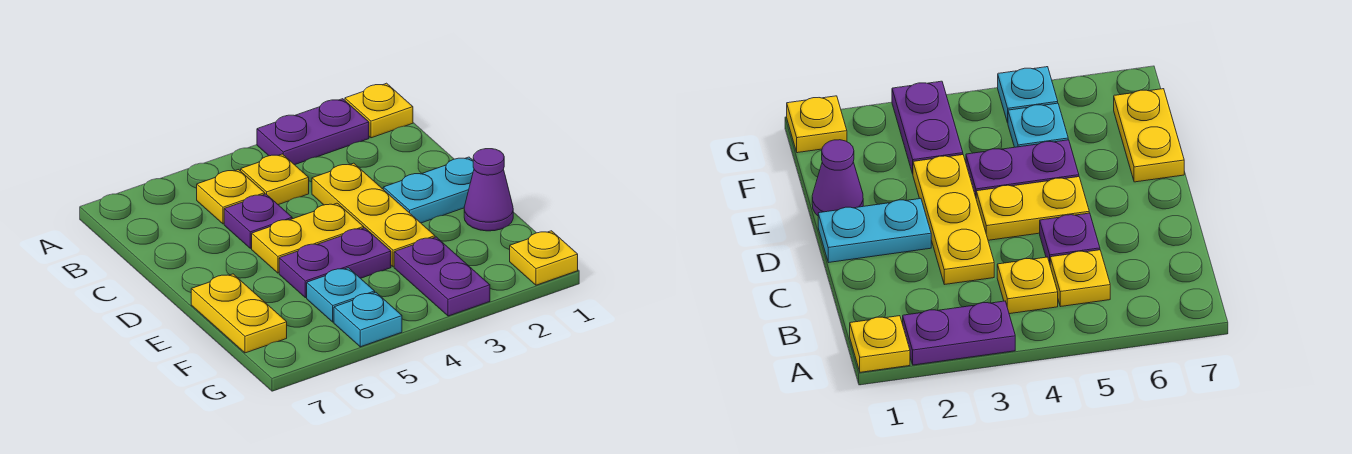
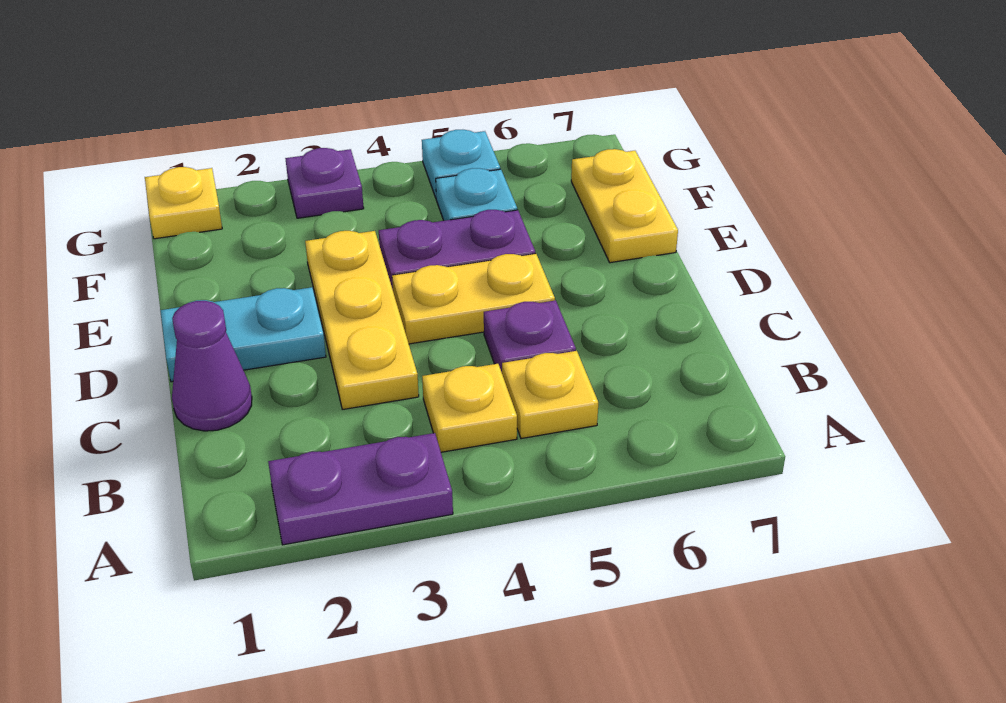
yellow plate A1 level 1 -> none
purple cone E1 level 1 -> purple cone C1 level 1
purple plate F3:G3 level 1 -> purple plate G3 level 1

